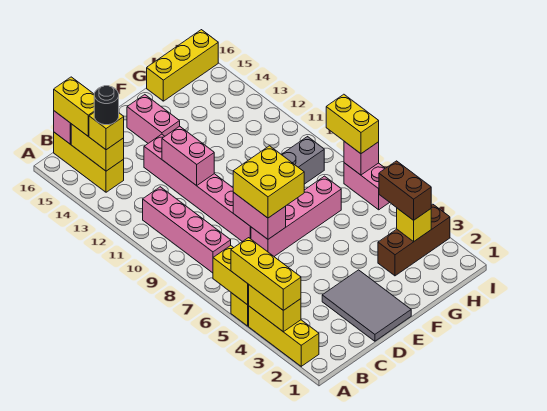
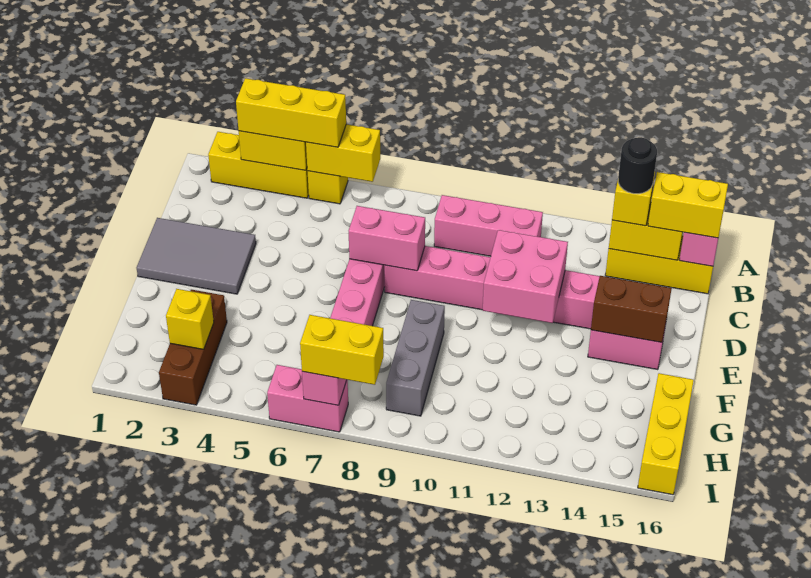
pink brick B8:B11 level 1 -> pink brick B9:B11 level 1
yellow brick D7:E8 level 3 -> none
pink brick D11:D12 level 2 -> pink brick D11:E12 level 2
brown brick H3:H4 level 3 -> brown brick E14:E15 level 2

